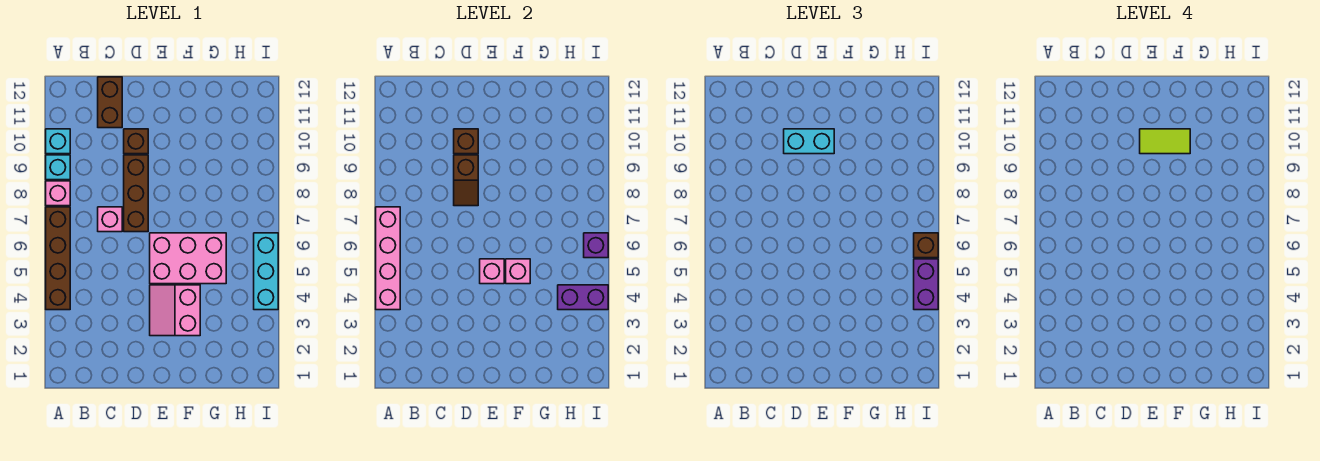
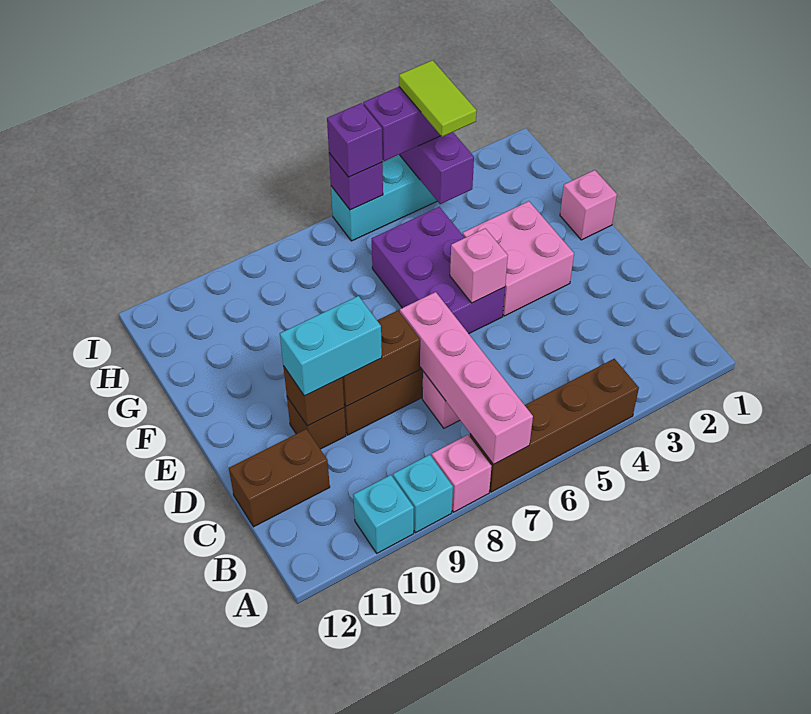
pink brick A4:A7 level 2 -> pink brick A7:D7 level 2
brown slope D8:D9 level 2 top 9 -> brown brick D8:D9 level 2
cyan brick D10:E10 level 3 -> cyan brick D9:D10 level 3
pink slope E3:F4 level 1 top F -> pink brick E3:F4 level 1
pink brick E5:G6 level 1 -> purple brick E5:G6 level 1
lime tile E10:F10 level 4 -> lime tile H4:I4 level 4
pink brick F5 level 2 -> pink brick F1 level 1
brown brick I6 level 3 -> purple brick I6 level 3

